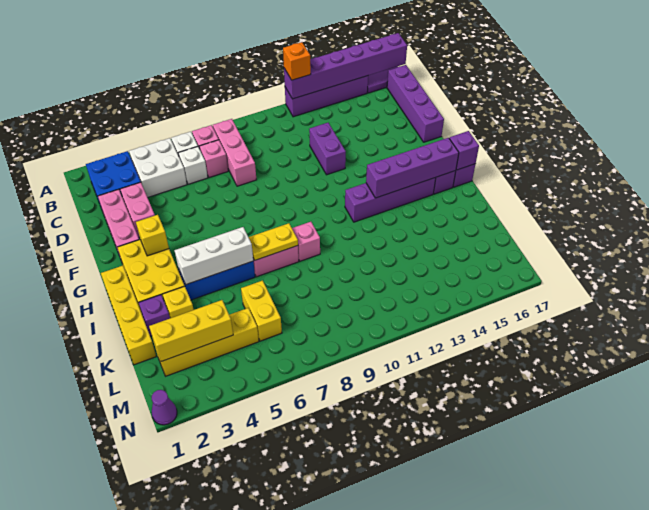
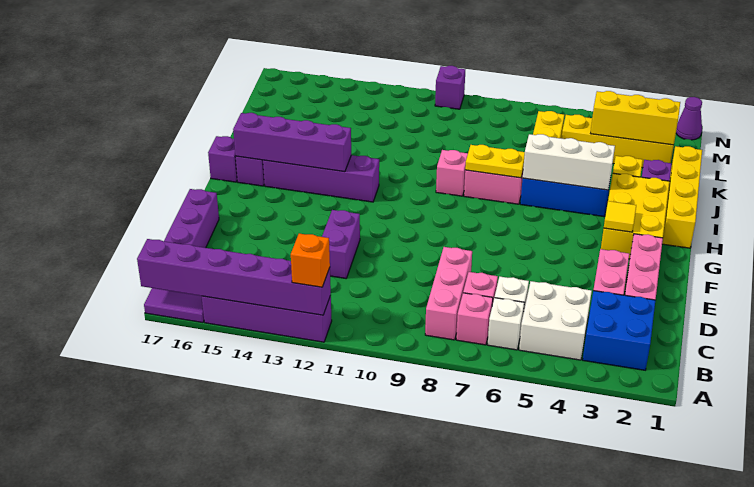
yellow brick G3 level 2 -> yellow tile G3 level 2
purple brick H17 level 2 -> purple brick N10 level 1

